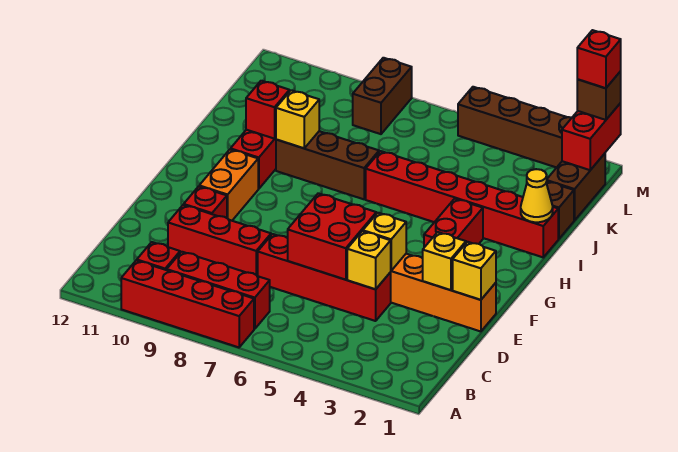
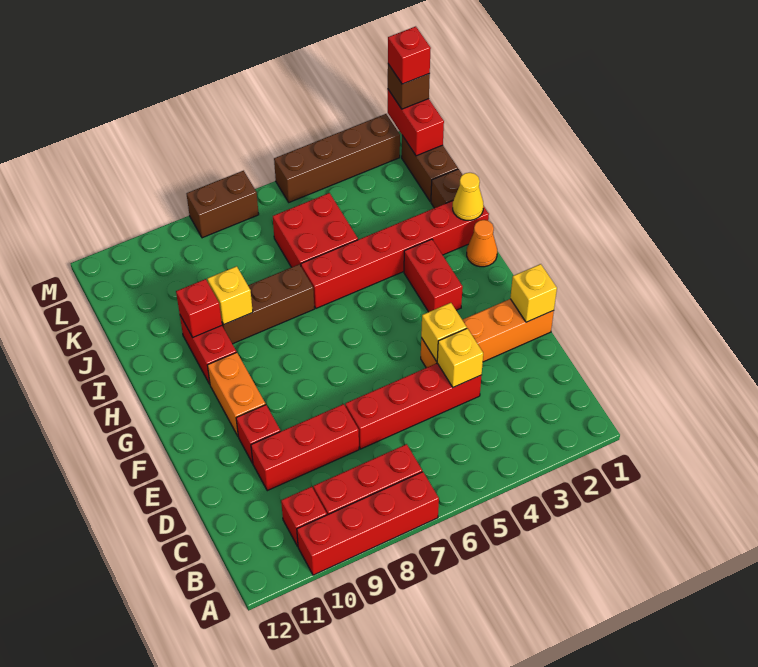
red brick D5:E6 level 2 -> red brick J5:K6 level 1
yellow brick E2 level 2 -> none
none -> orange cone H1 level 1
brown brick L8:M8 level 1 -> brown brick M7:M8 level 1

